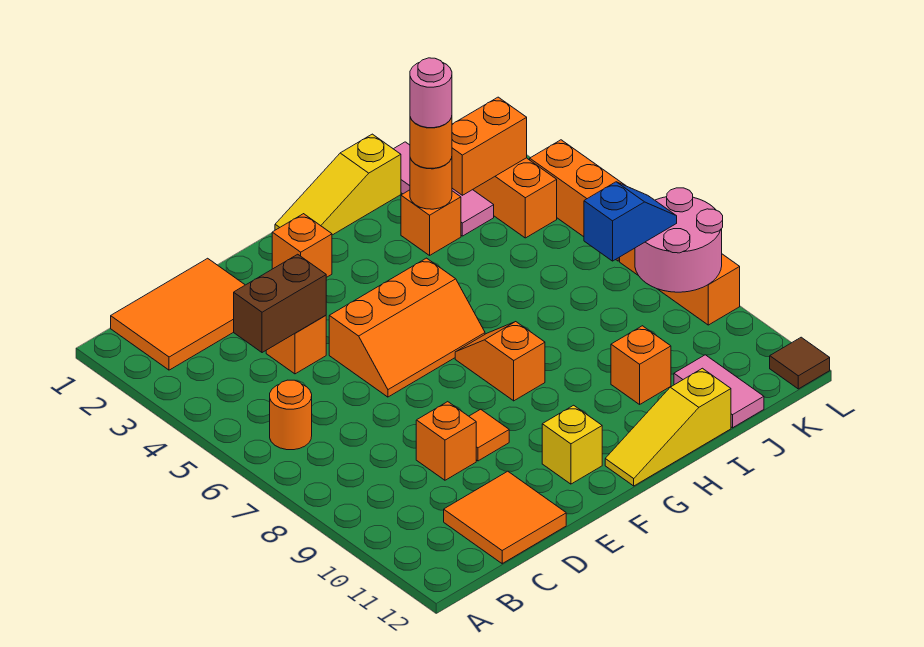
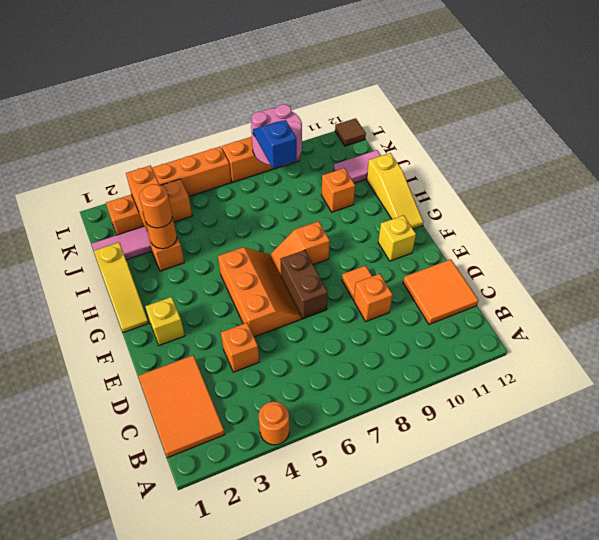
orange round brick B6 level 1 -> orange round brick A4 level 1
brown brick C4:D4 level 2 -> brown brick E7:F7 level 1
orange brick F2 level 1 -> yellow brick F2 level 1
pink round brick I3 level 4 -> none

